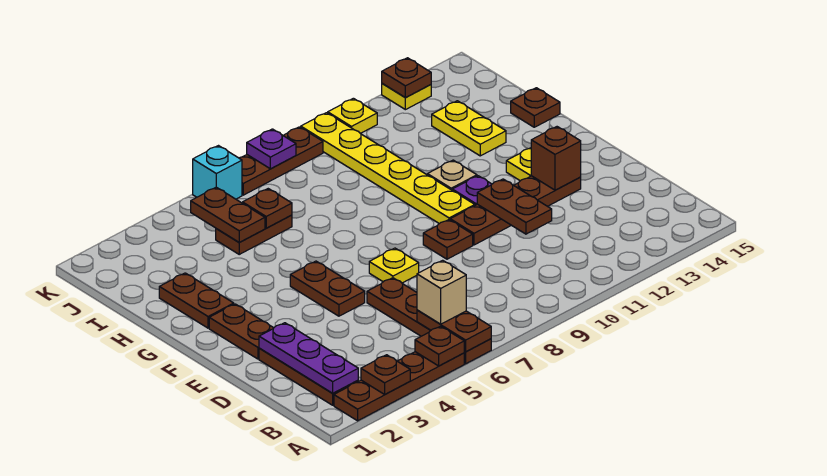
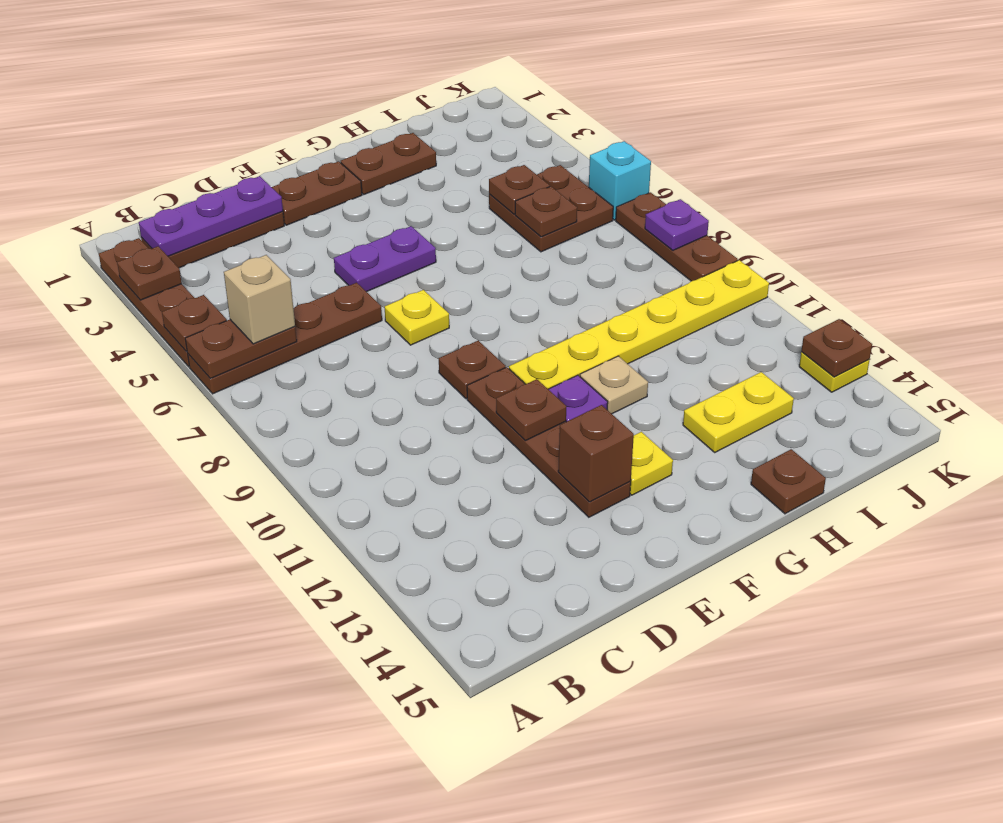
brown plate D11:E11 level 2 -> brown plate E11 level 2
brown plate E5:F5 level 1 -> purple plate E5:F5 level 1
brown plate I5:I6 level 1 -> brown plate I5:J6 level 1
brown plate I5:J5 level 2 -> brown plate I5 level 2
yellow plate K11 level 1 -> none

